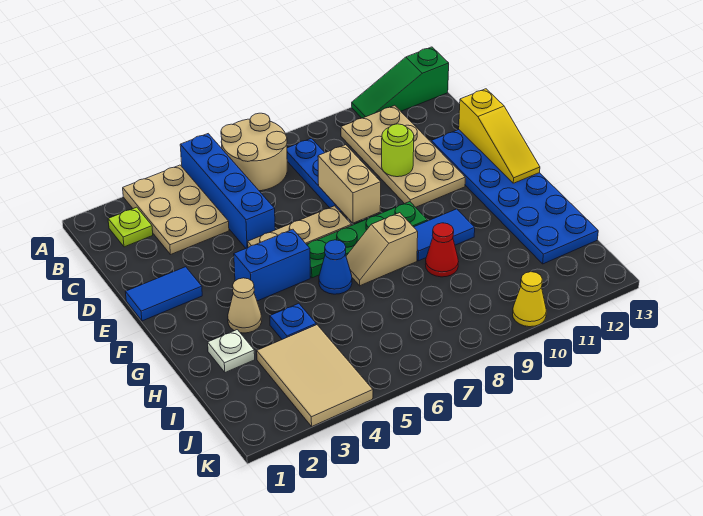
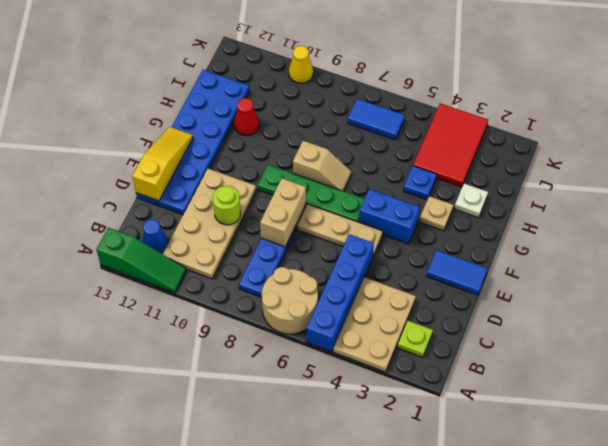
tan cone G3 level 1 -> tan plate G3 level 1
blue cone G6 level 1 -> blue cone B12 level 1
blue tile G9:G10 level 1 -> blue tile J6:J7 level 1
red cone H9 level 1 -> red cone H11 level 1
tan tile I3:K4 level 1 -> red tile I3:K4 level 1

